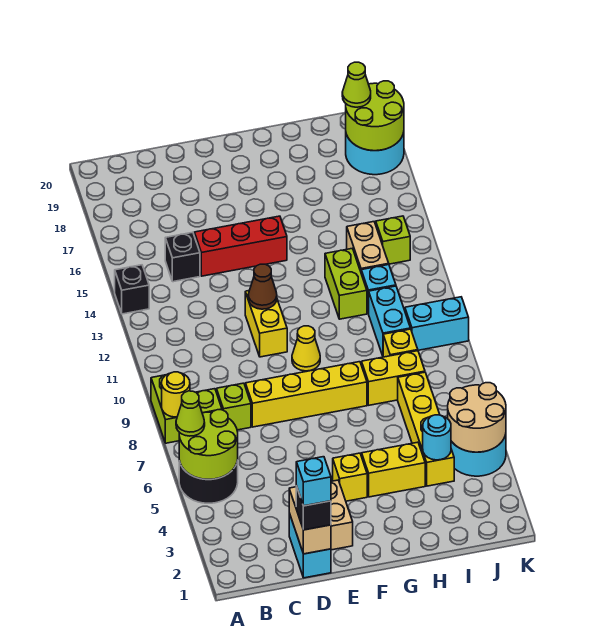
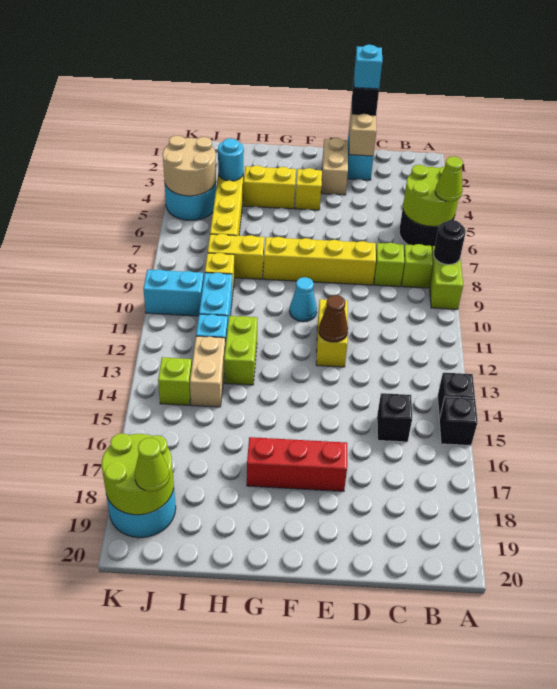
yellow round brick A8 level 2 -> black round brick A8 level 2
none -> black brick A15 level 1
red brick D15:F15 level 1 -> red brick E17:G17 level 1
yellow cone F10 level 1 -> cyan cone F10 level 1

